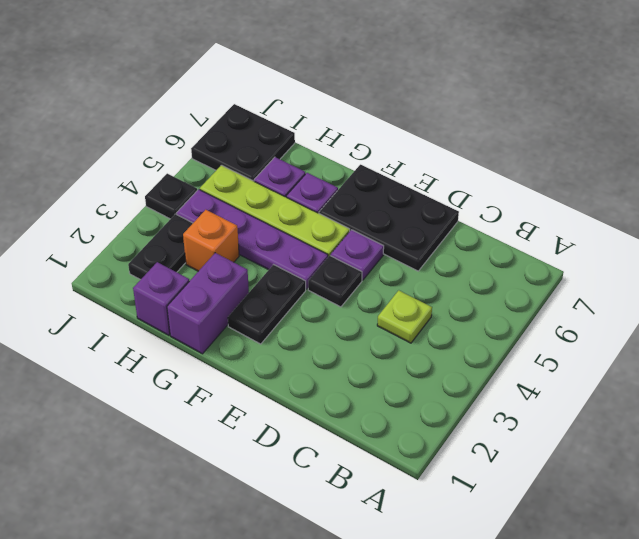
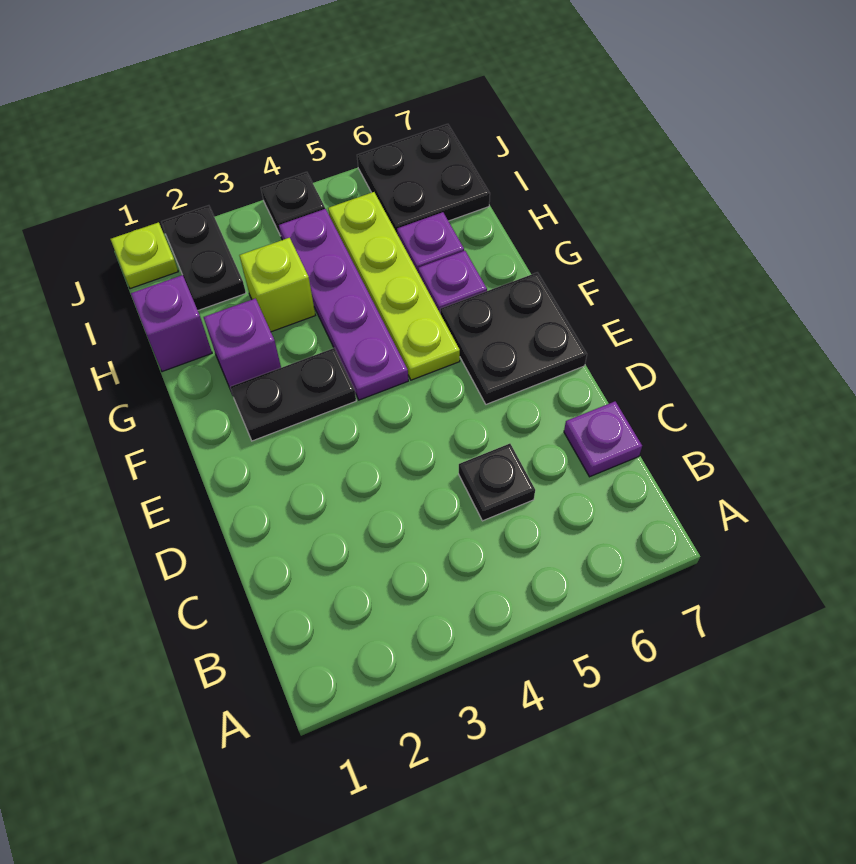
lime plate C4 level 1 -> lime plate J1 level 1
black plate D6:F7 level 1 -> black plate E6:F7 level 1
black plate E4 level 1 -> black plate C5 level 1
purple plate E5 level 1 -> purple plate C7 level 1
purple brick G1:G2 level 1 -> purple brick G2 level 1
orange brick H3 level 1 -> lime brick H3 level 1
black plate I2:I3 level 1 -> black plate I2:J2 level 1

